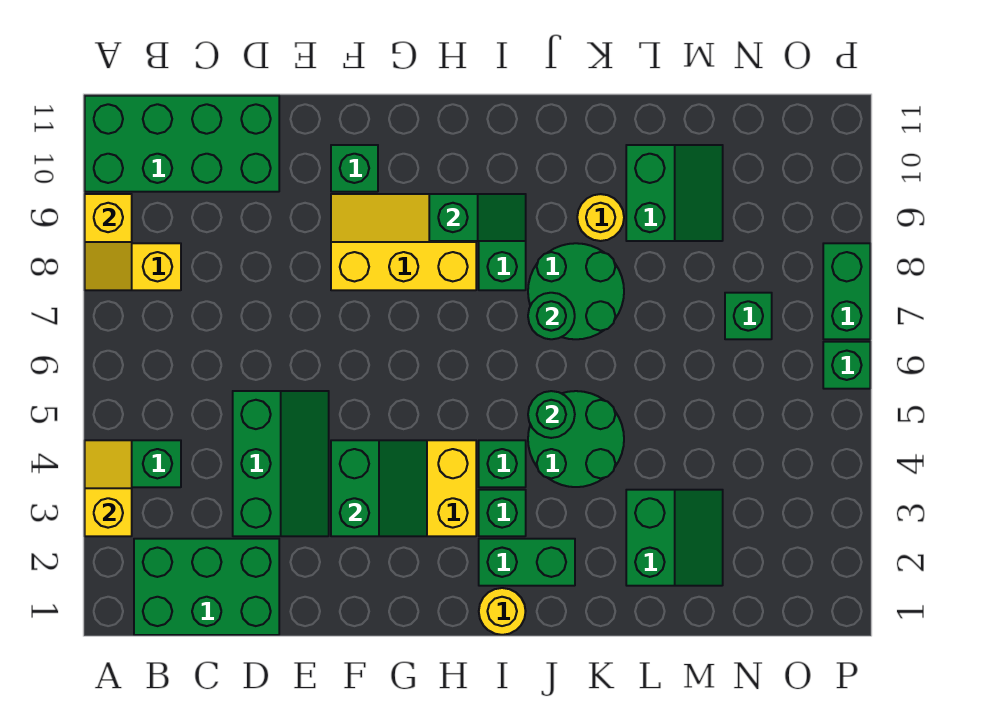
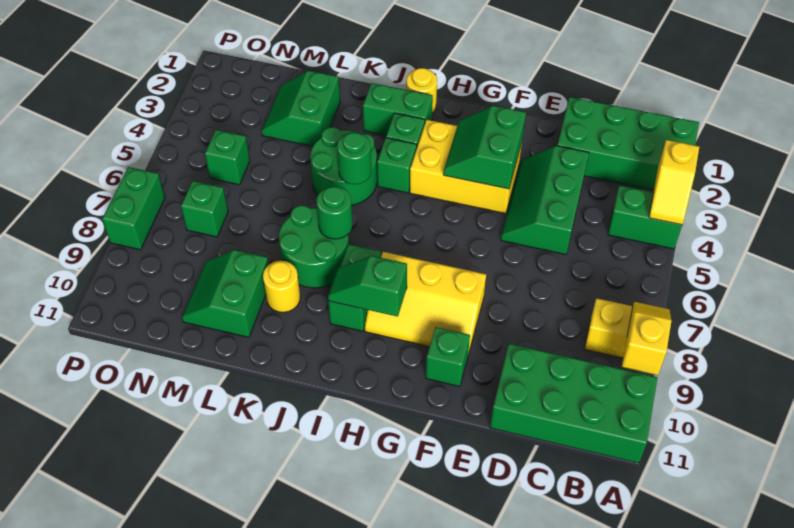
green brick B1:D2 level 1 -> green brick A1:D2 level 1
green brick P6 level 1 -> green brick N5 level 1

